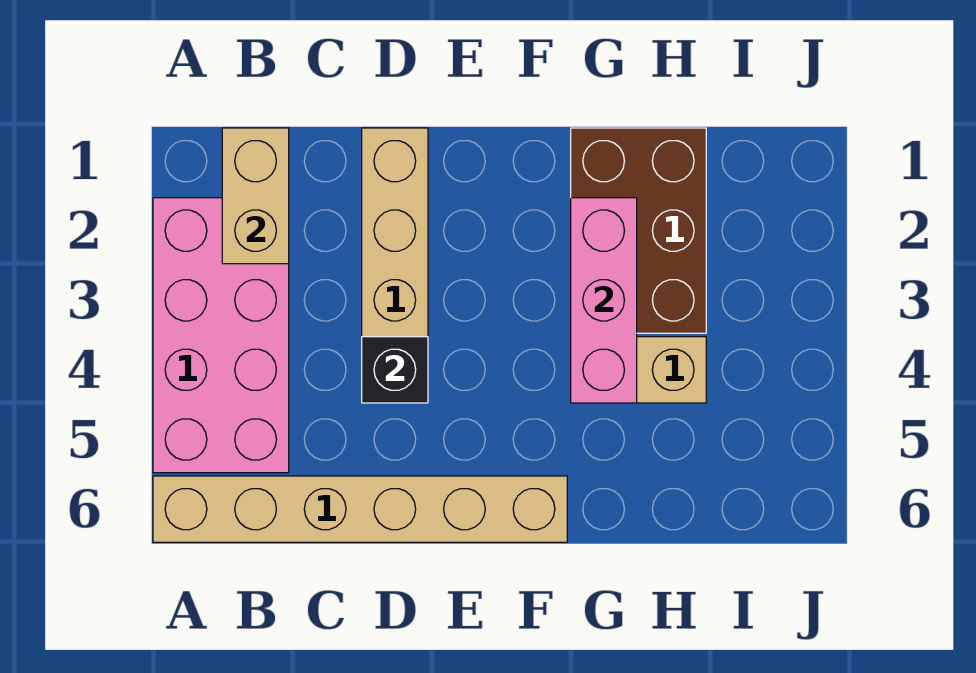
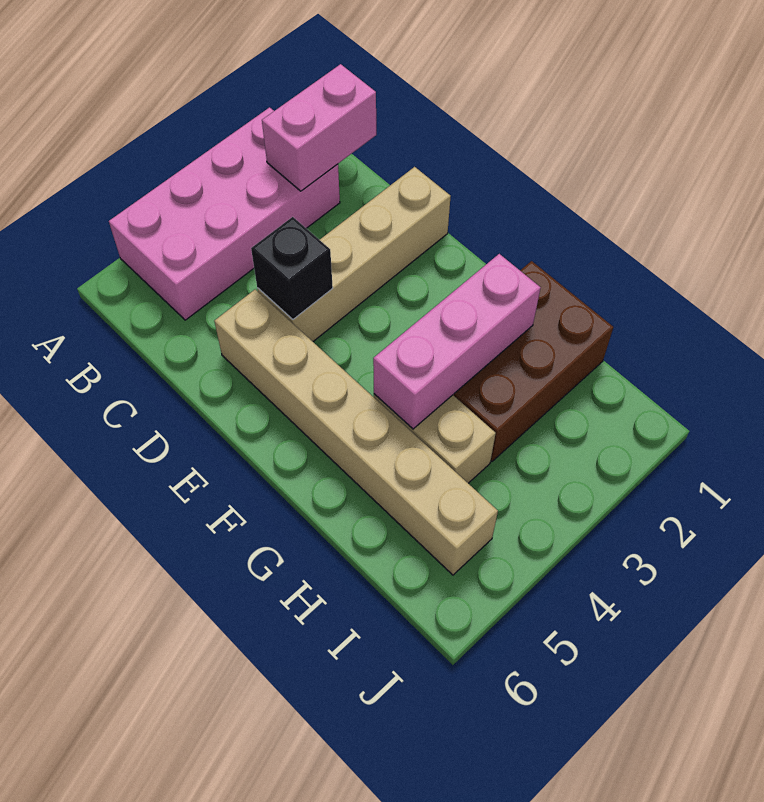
tan brick A6:F6 level 1 -> tan brick D5:I5 level 1
tan brick B1:B2 level 2 -> pink brick B1:B2 level 2

